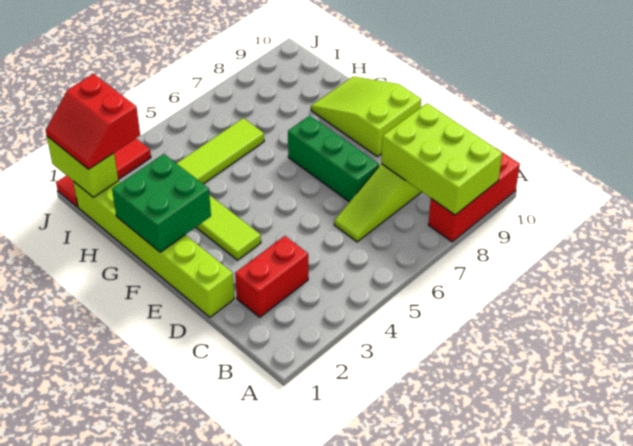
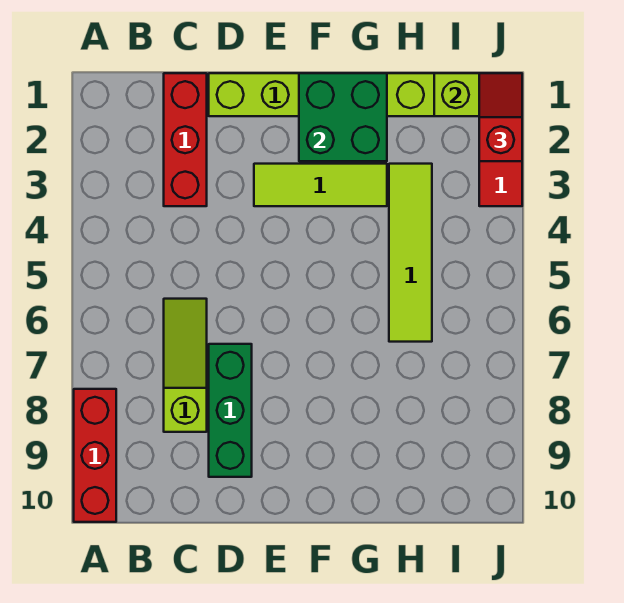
lime brick A8:C9 level 2 -> none
red brick C2:C3 level 1 -> red brick C1:C3 level 1
green brick D7:F7 level 1 -> green brick D7:D9 level 1
lime slope E9:G10 level 1 top E -> none
red slope I1:J2 level 3 top 2 -> red slope J1:J2 level 3 top 2

